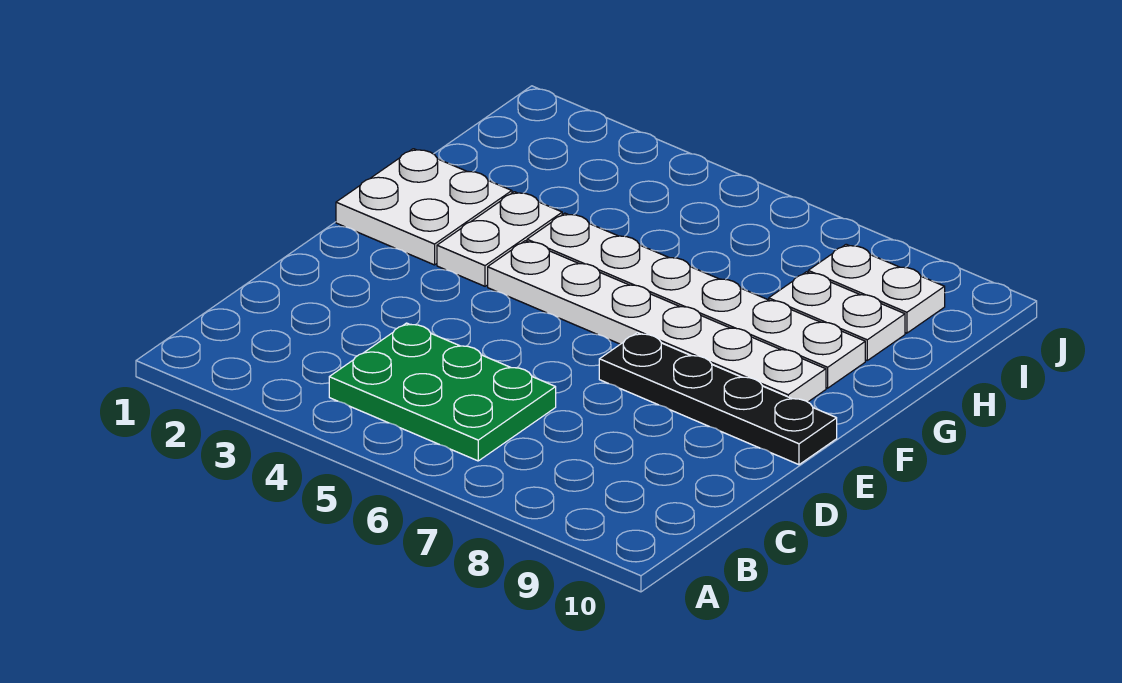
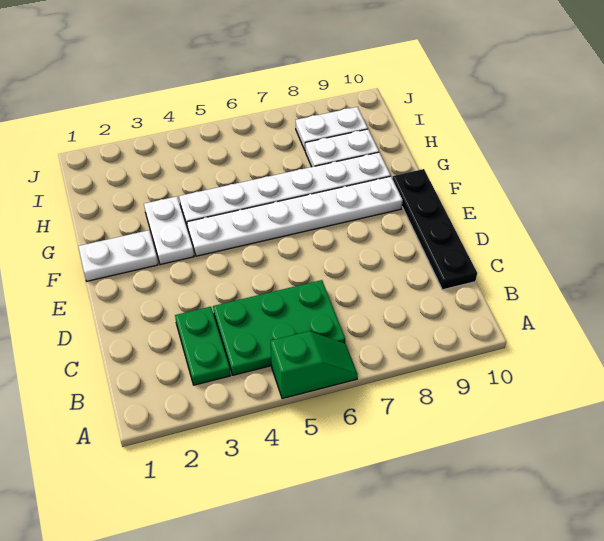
none -> green slope A5:A6 level 1 top 5
none -> green plate B3:C3 level 1
black plate E7:E10 level 1 -> black plate C10:F10 level 1
white plate F1:G2 level 1 -> white plate F1:F2 level 1

